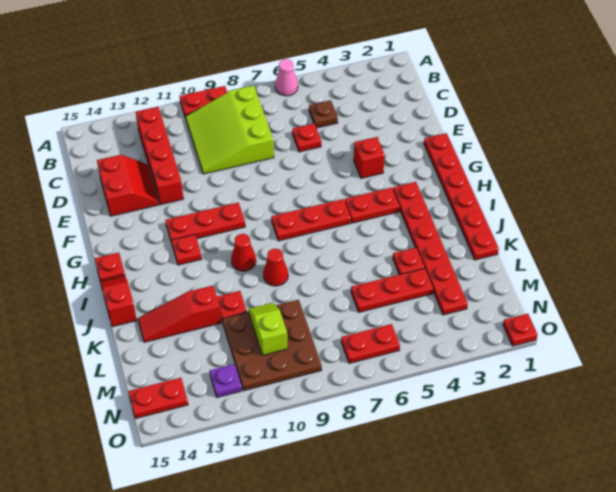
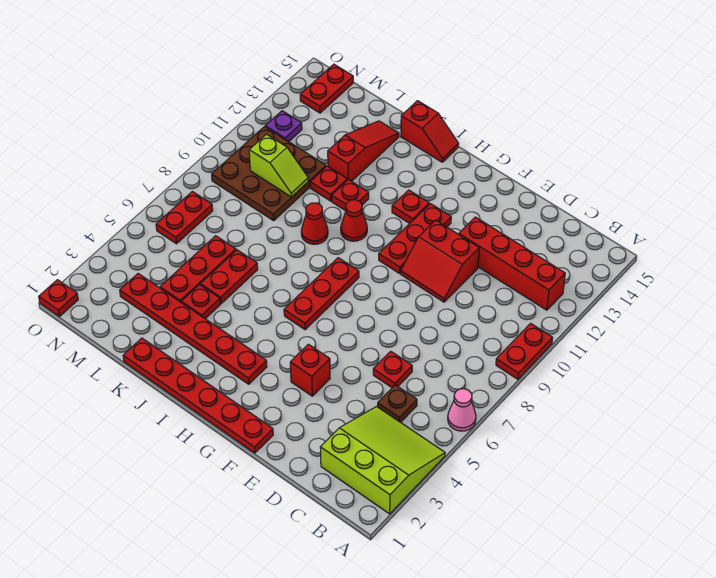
lime slope B8:D10 level 1 top 8 -> lime slope A2:C4 level 1 top 2
red slope D13:E14 level 1 top 14 -> red slope E10:F11 level 1 top 11
red plate H4:H5 level 1 -> red plate K5:K6 level 1
red plate H15 level 1 -> red plate J11 level 1

